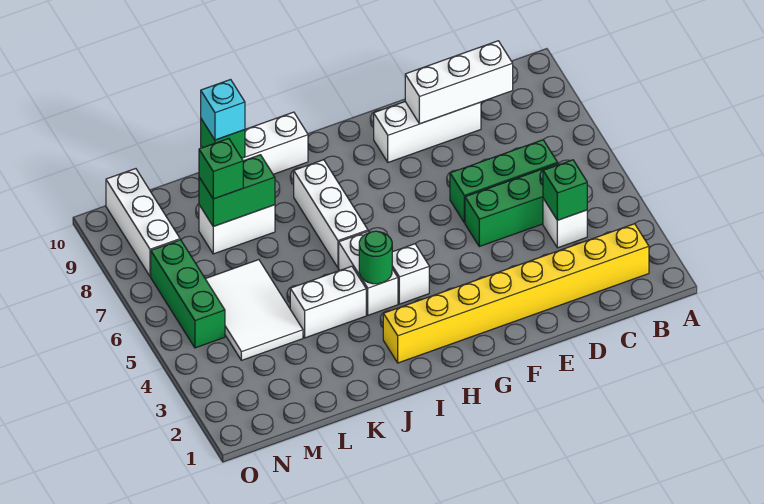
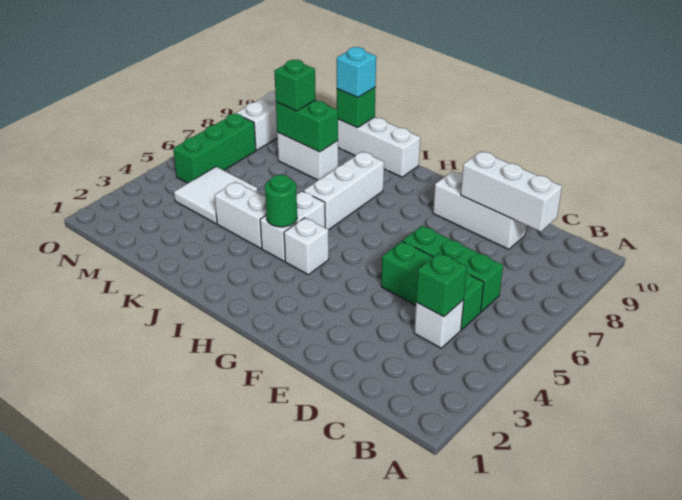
yellow brick B2:I2 level 1 -> none
white tile L4:M6 level 1 -> white tile L4:M5 level 1

